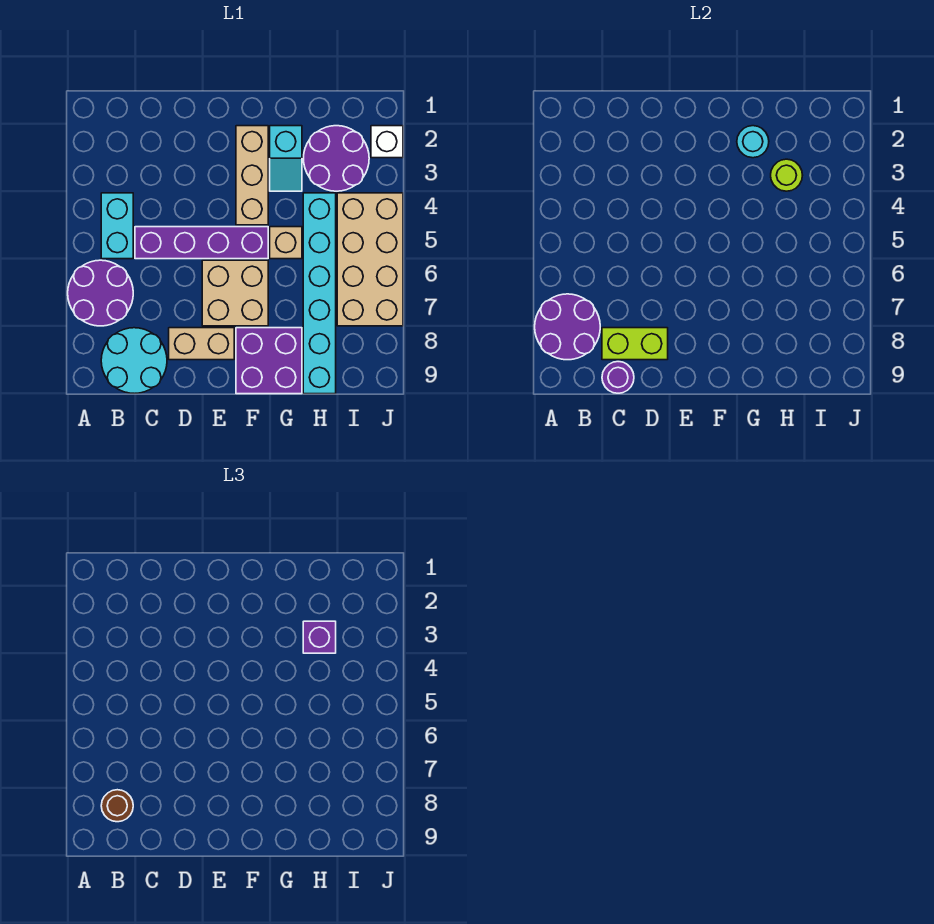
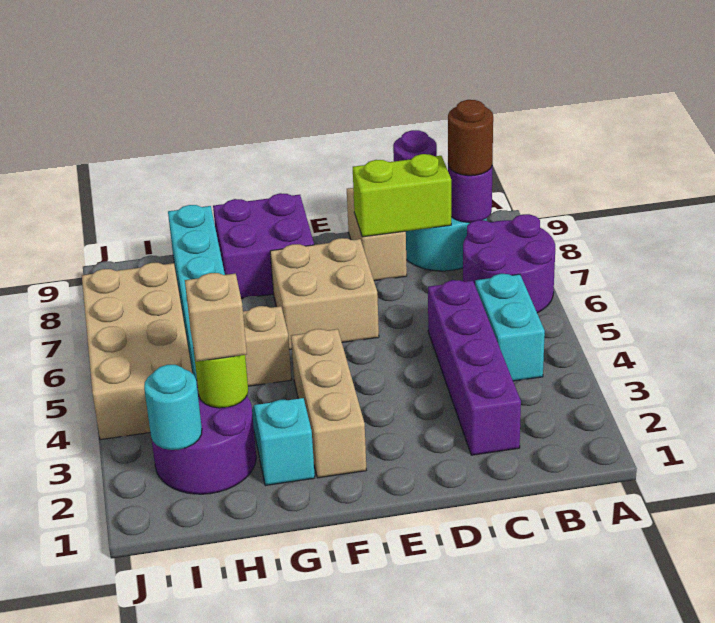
purple round brick A7:B8 level 2 -> purple round brick B8 level 2
purple brick C5:F5 level 1 -> purple brick C2:C5 level 1
tan brick D8:E8 level 1 -> tan brick D8:D9 level 1
cyan round brick G2 level 2 -> cyan round brick I2 level 2
purple brick H3 level 3 -> tan brick H3 level 3
white brick J2 level 1 -> none

